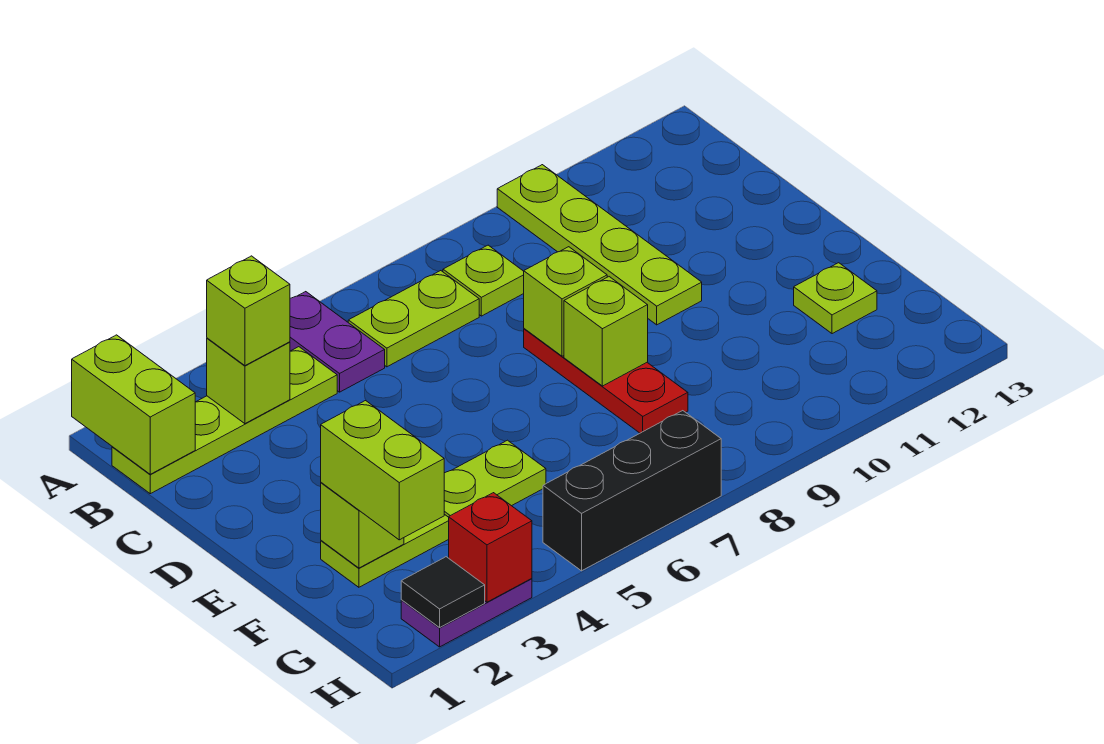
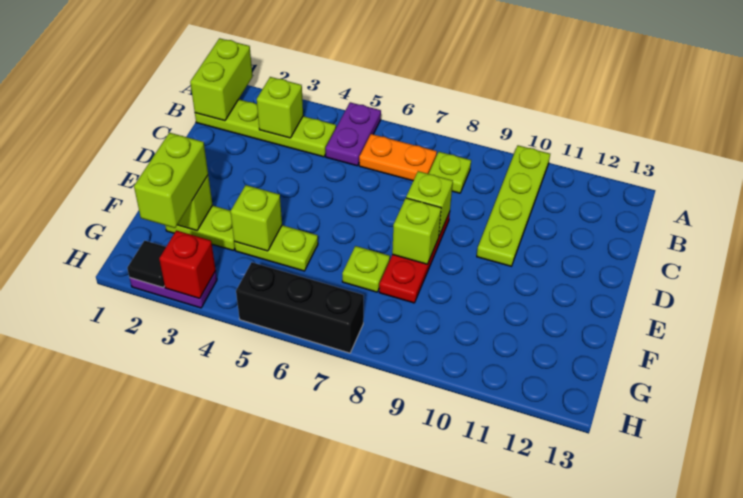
lime brick B3 level 3 -> lime brick F4 level 2
lime plate B6:B7 level 1 -> orange plate B6:B7 level 1
lime plate F12 level 1 -> lime plate F7 level 1

